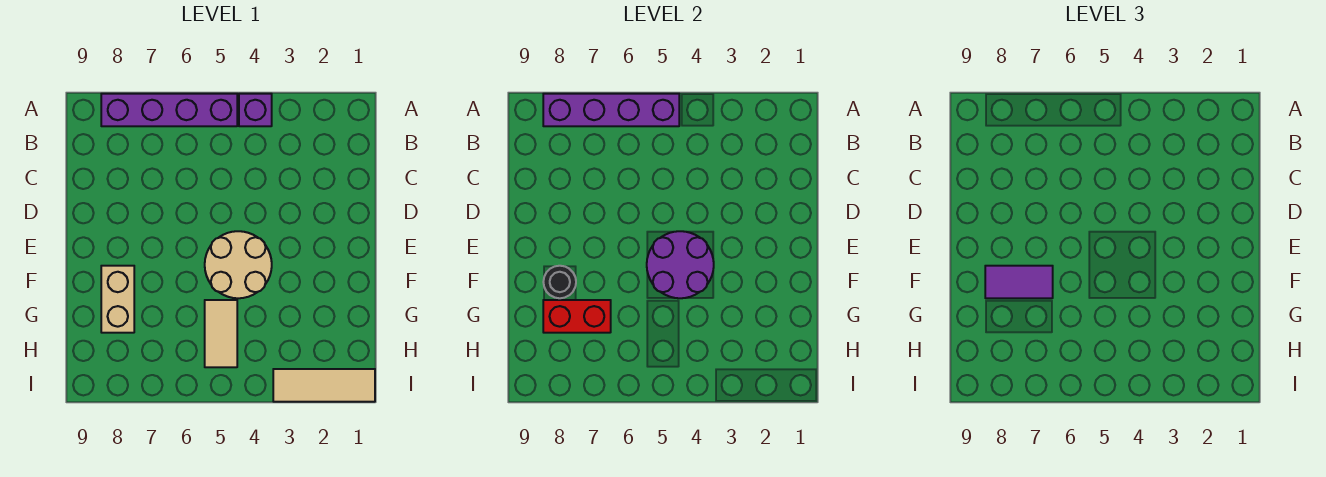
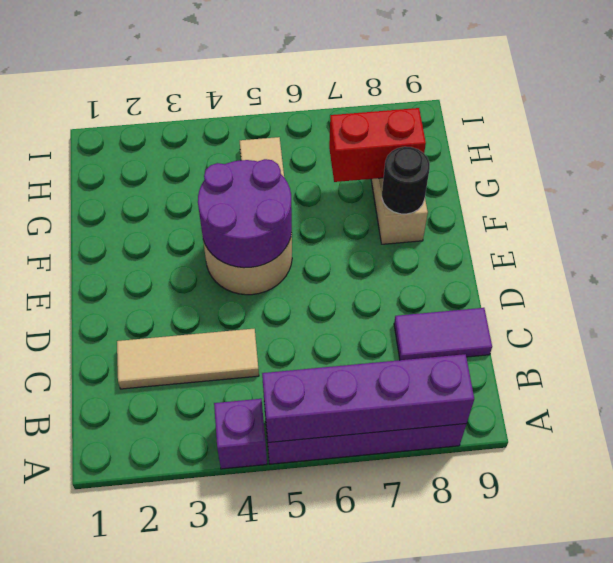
purple tile F7:F8 level 3 -> purple tile C8:C9 level 1
tan tile I1:I3 level 1 -> tan tile C2:C4 level 1

